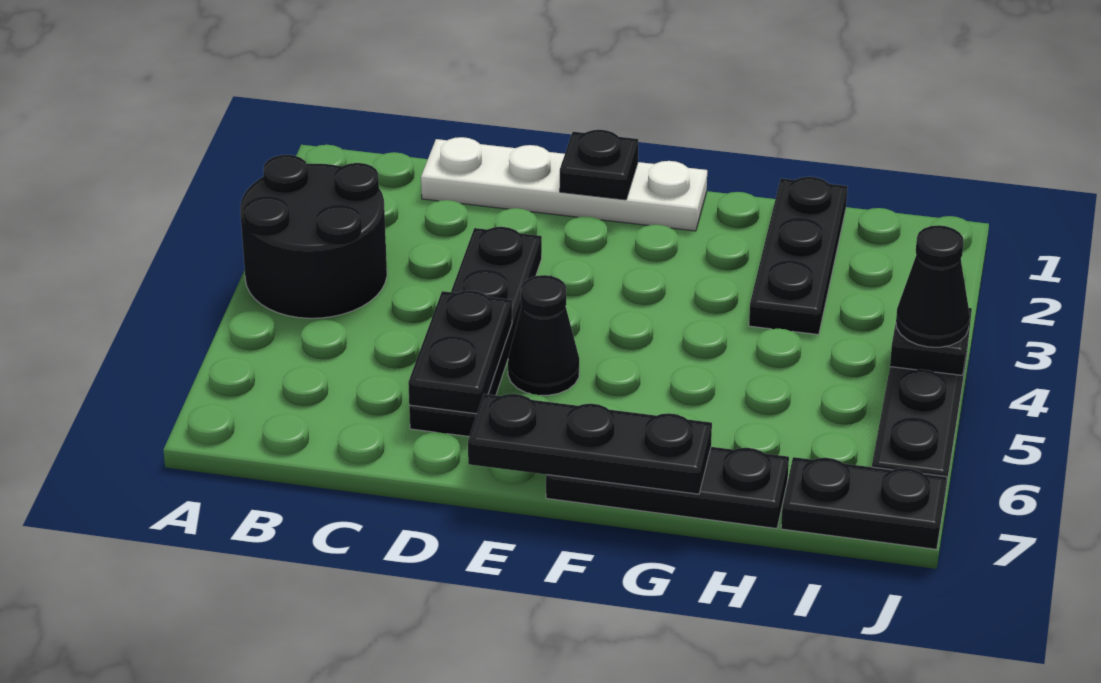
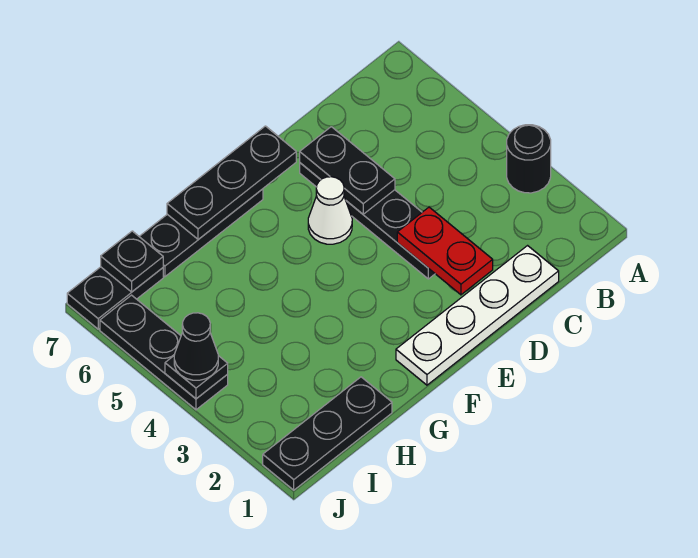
black round brick A3:B4 level 1 -> black round brick A3 level 1
none -> red plate D2:D3 level 2
black plate E1 level 2 -> black plate I7 level 2
black cone E5 level 1 -> white cone E5 level 1
black plate H1:H3 level 1 -> black plate H1:J1 level 1

